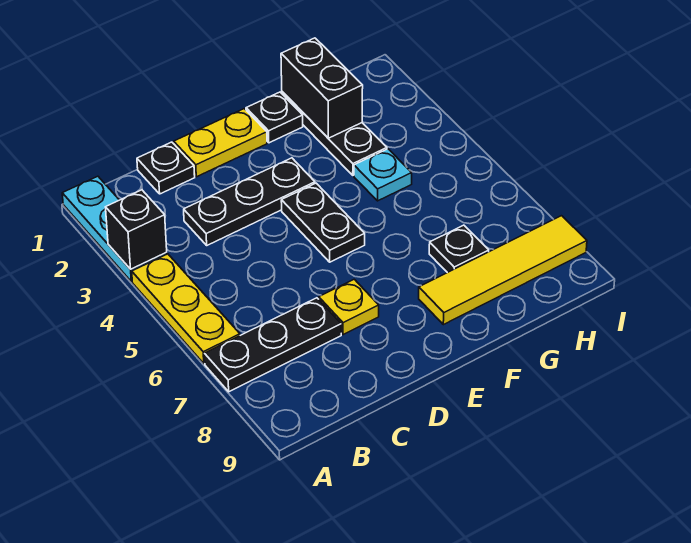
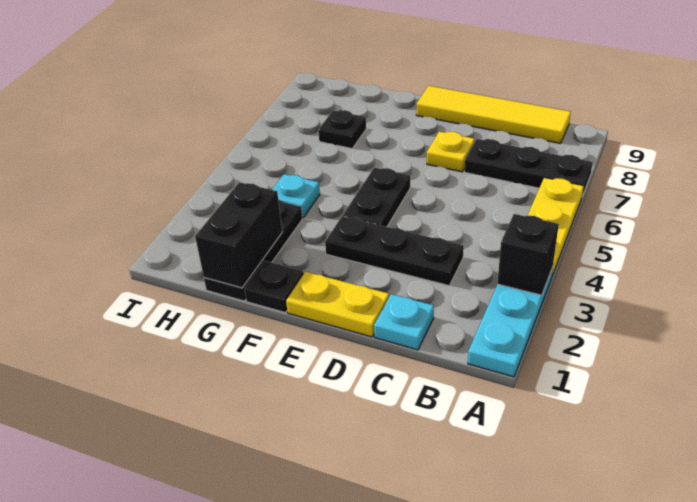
black plate C1 level 1 -> cyan plate C1 level 1
yellow tile F8:I8 level 1 -> yellow tile B9:E9 level 1

